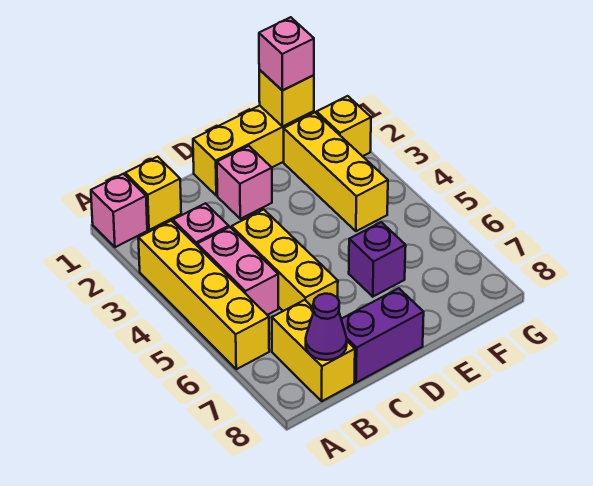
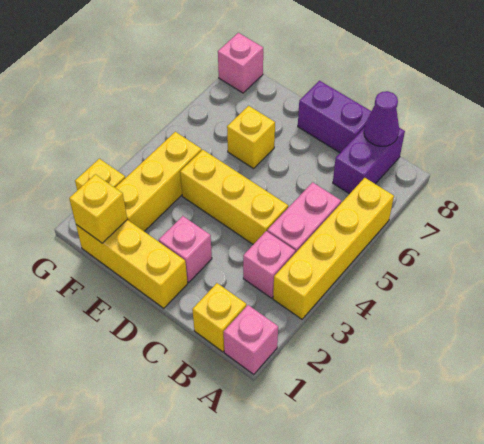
yellow brick B7:B8 level 1 -> purple brick B7:B8 level 1
yellow brick C4:C6 level 1 -> yellow brick C4:E4 level 1
purple brick E6 level 1 -> yellow brick E6 level 1
pink brick F1 level 3 -> pink brick G8 level 1

